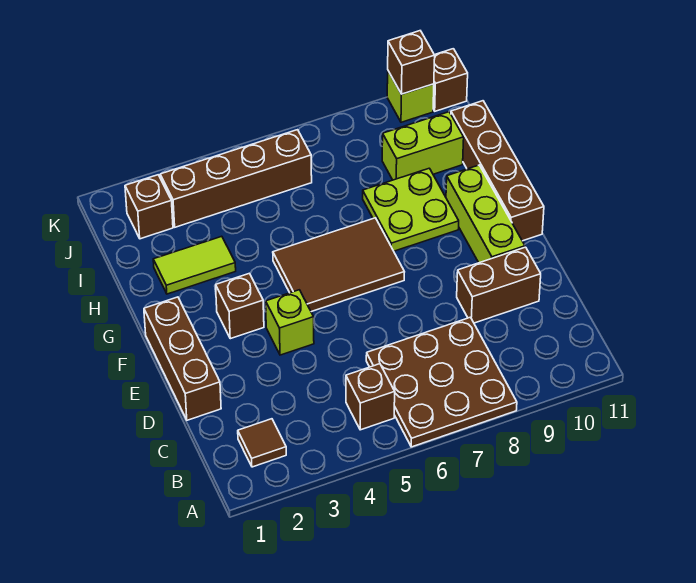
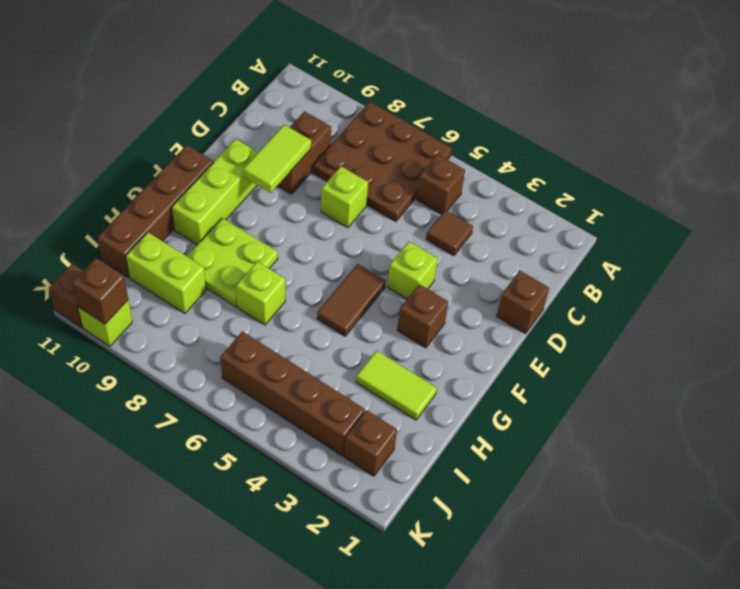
brown tile B2 level 1 -> brown tile C4 level 1
brown brick D1:F1 level 1 -> brown brick D1 level 1
none -> lime brick D7 level 1
brown brick D9:D10 level 1 -> brown brick C9:D9 level 1
none -> lime tile D9:E9 level 2
brown tile F5:G7 level 1 -> brown tile F5:G5 level 1
none -> lime brick H7 level 1

